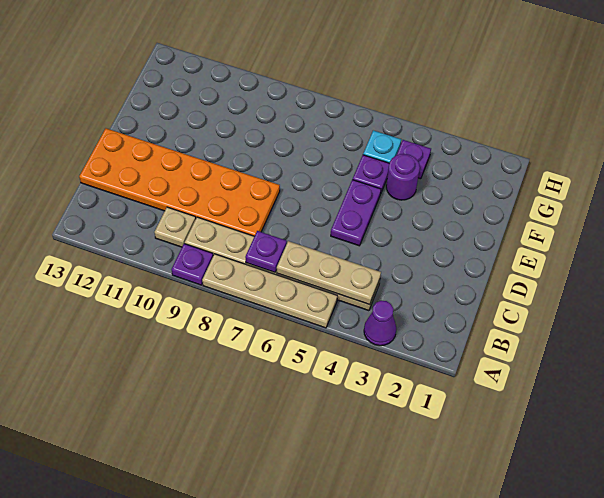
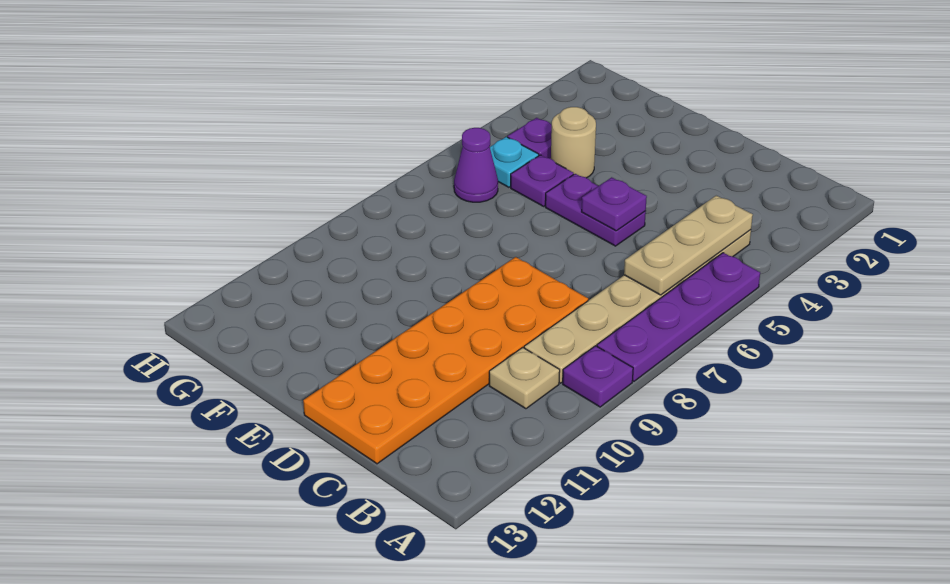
purple cone A3 level 1 -> purple cone G6 level 1
tan plate A5:A8 level 1 -> purple plate A5:A8 level 1
purple plate B7 level 2 -> purple plate D5 level 2
purple round brick F4 level 1 -> tan round brick F4 level 1

